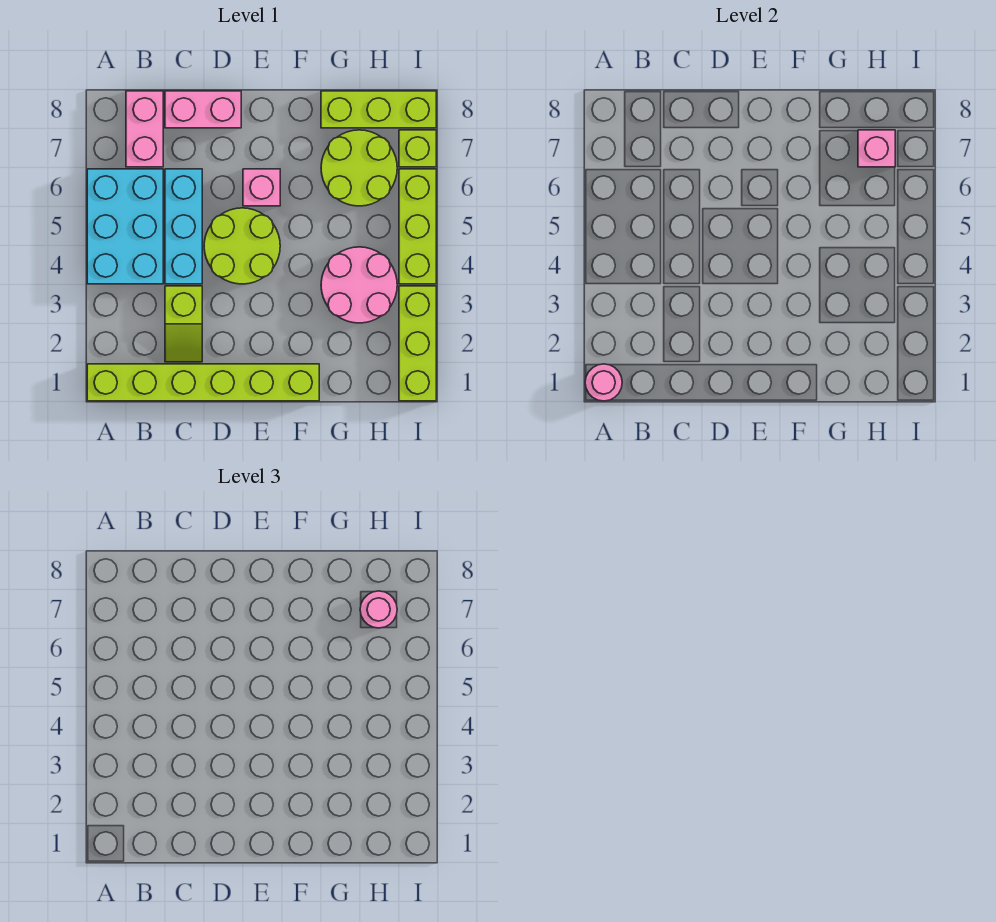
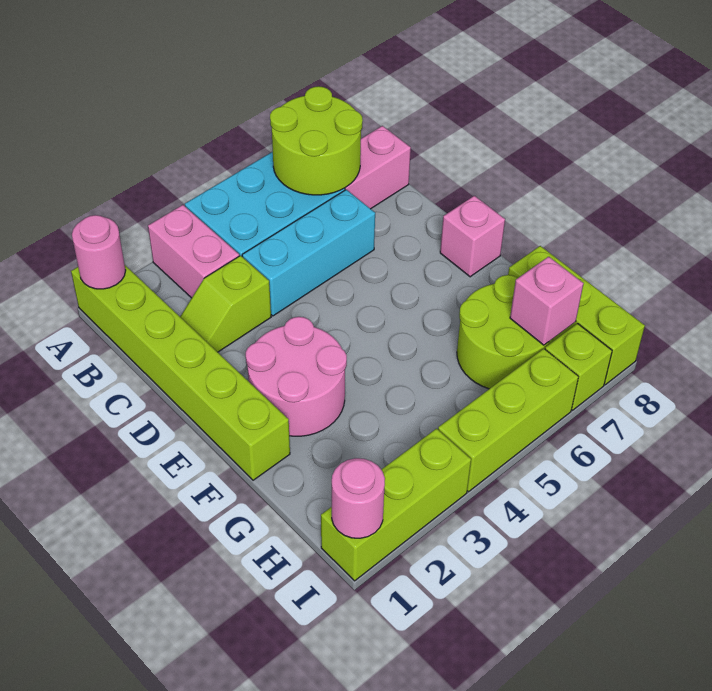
pink brick C8:D8 level 1 -> pink brick A3:B3 level 1
lime round brick D4:E5 level 1 -> lime round brick A6:B7 level 2
pink brick E6 level 1 -> pink brick E8 level 1
pink round brick G3:H4 level 1 -> pink round brick E2:F3 level 1
pink round brick H7 level 3 -> pink round brick I1 level 2

